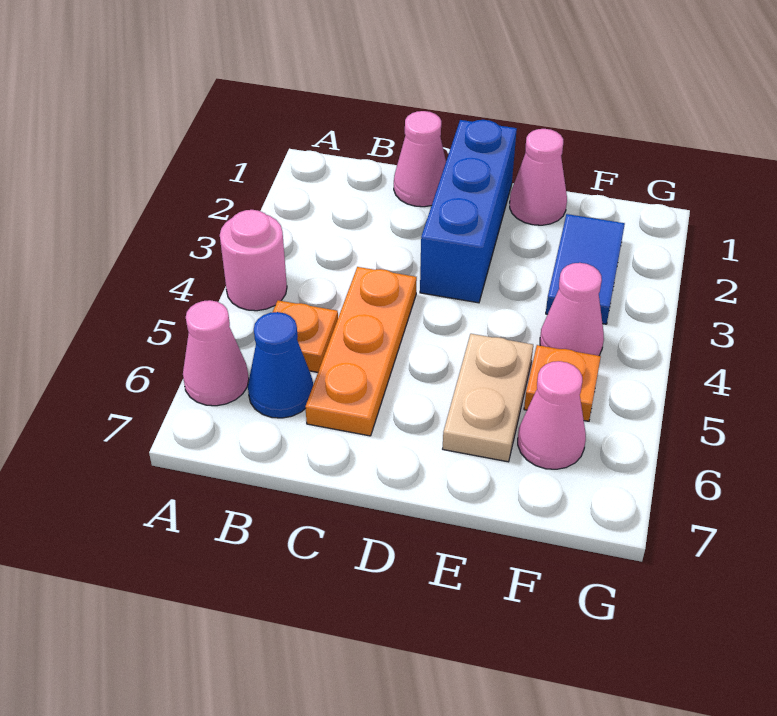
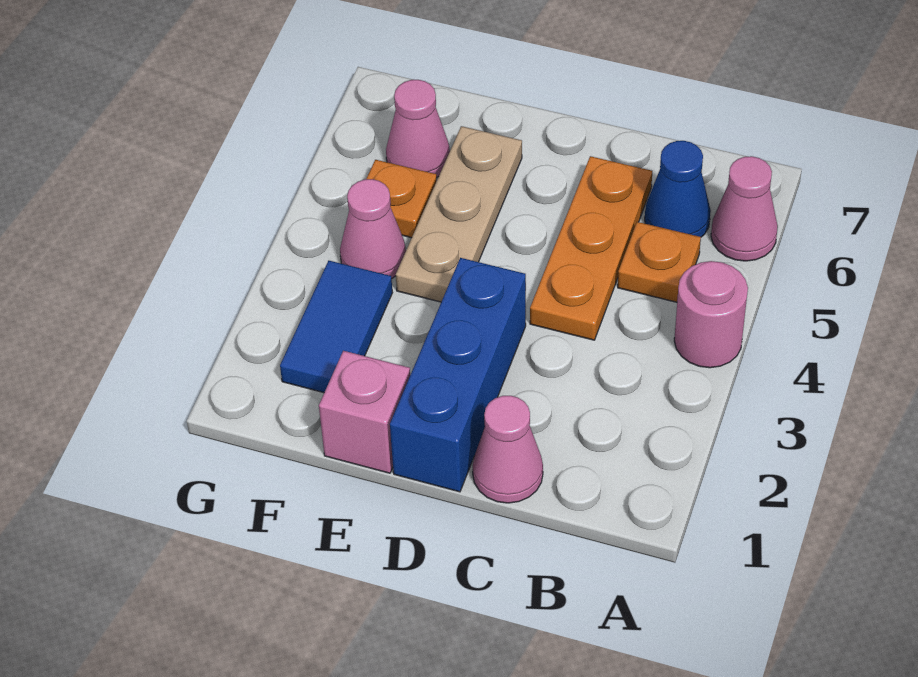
pink cone E1 level 1 -> pink brick E1 level 1
tan plate E5:E6 level 1 -> tan plate E4:E6 level 1

